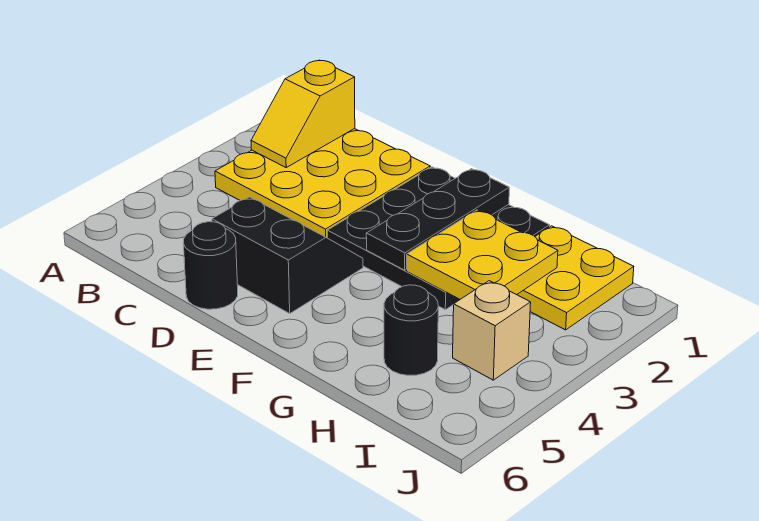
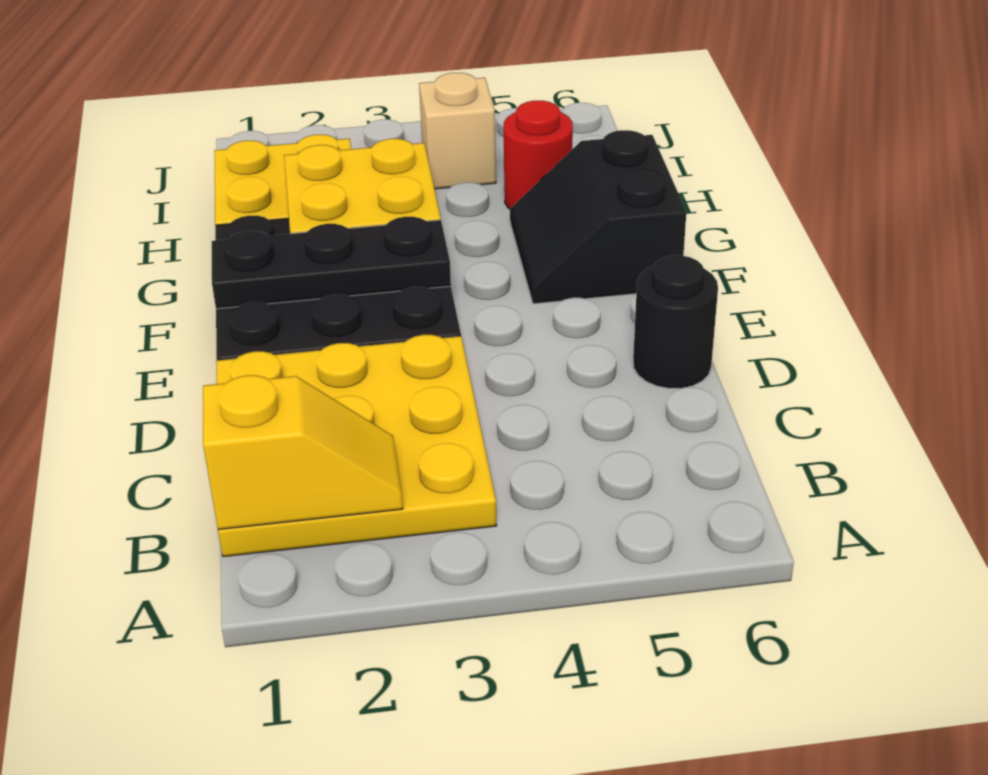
black slope D4:E5 level 1 top 5 -> black slope F5:G6 level 1 top 6
black round brick H5 level 1 -> red round brick H5 level 1

